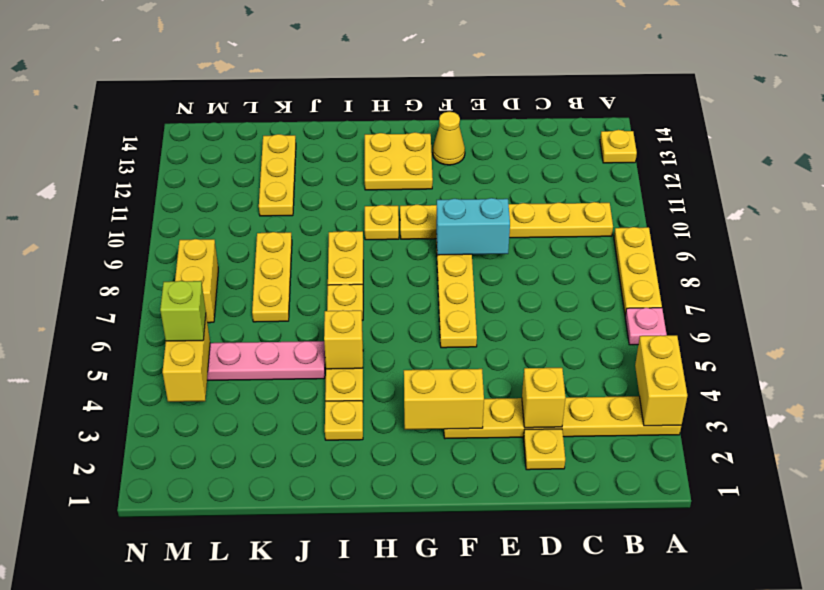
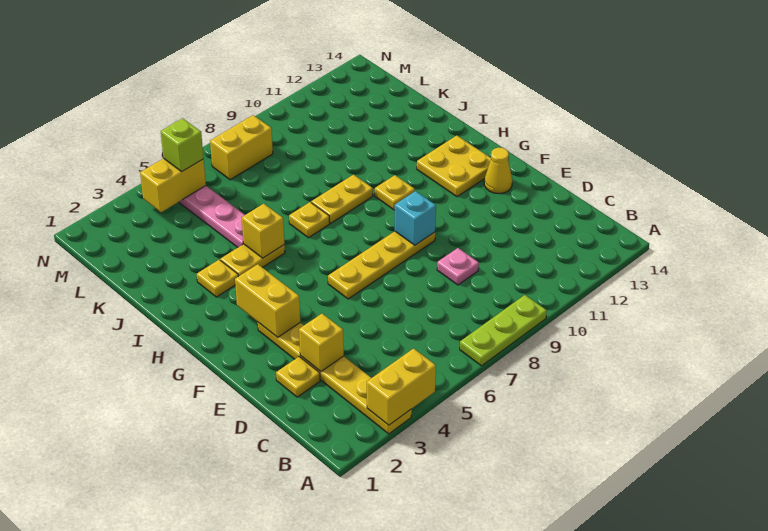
pink plate A6 level 1 -> pink plate D9 level 1
yellow plate A7:A9 level 1 -> lime plate A7:A9 level 1
yellow plate A13 level 1 -> none
yellow plate B10:G10 level 1 -> none
cyan brick E9:F9 level 2 -> cyan brick F9 level 2
yellow plate K7:K9 level 1 -> none
yellow plate K11:K13 level 1 -> none

